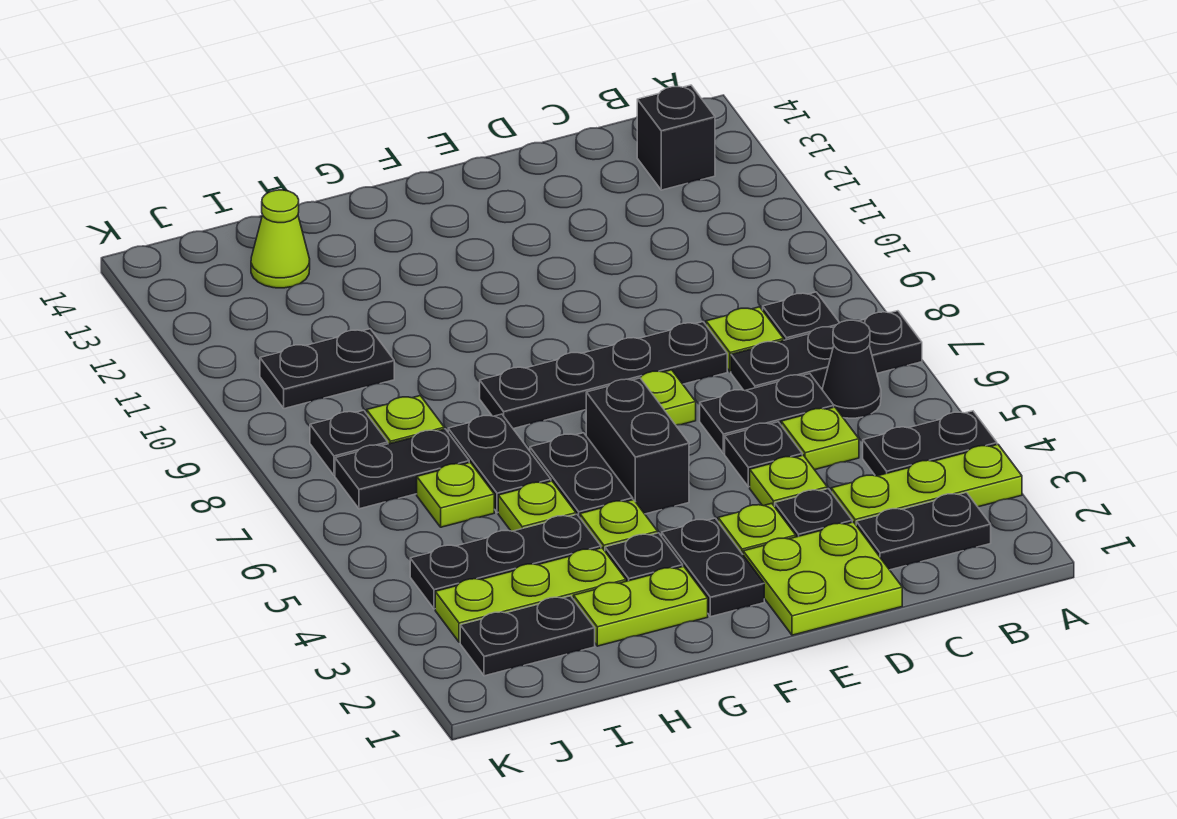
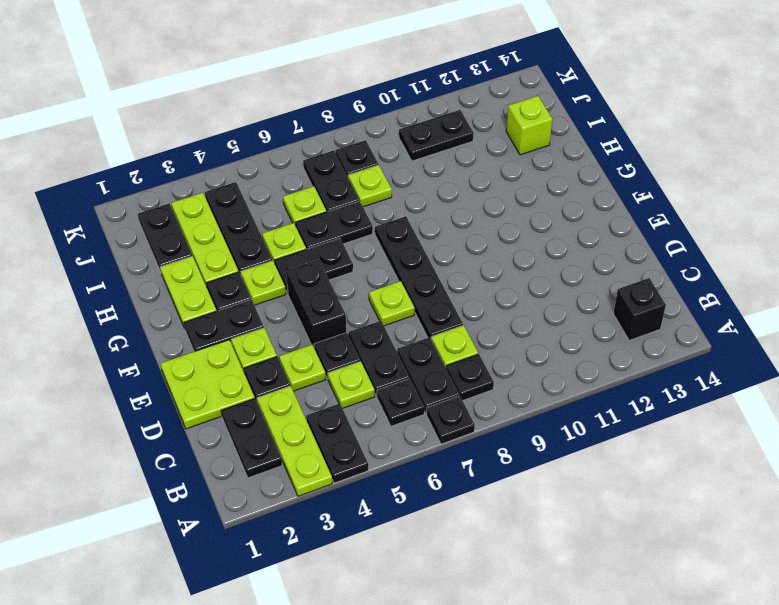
black cone B6 level 1 -> black plate B6 level 1
black brick F5:F6 level 1 -> black brick E5:F5 level 1
black plate I10:J10 level 1 -> black plate J10:J11 level 1
lime cone I13 level 1 -> lime brick I13 level 1

